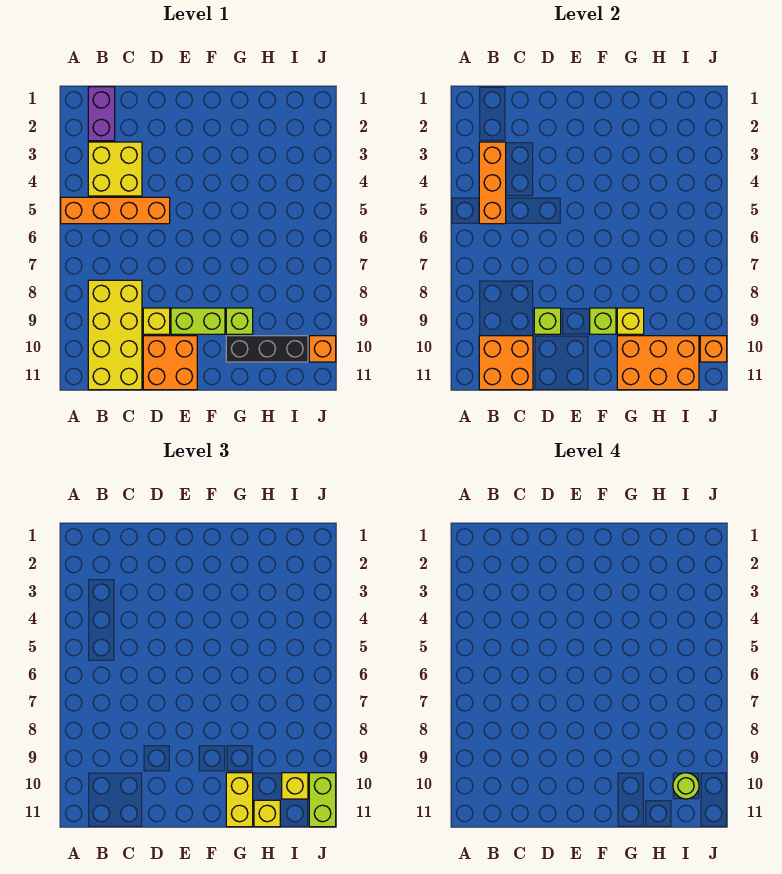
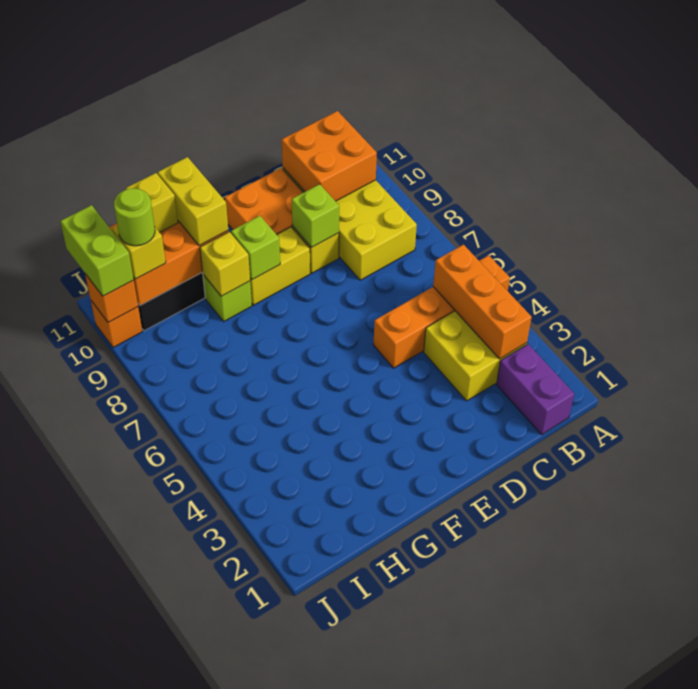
lime brick E9:F9 level 1 -> yellow brick E9:F9 level 1

